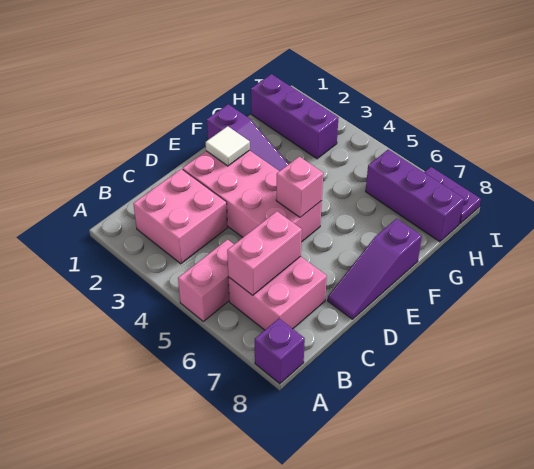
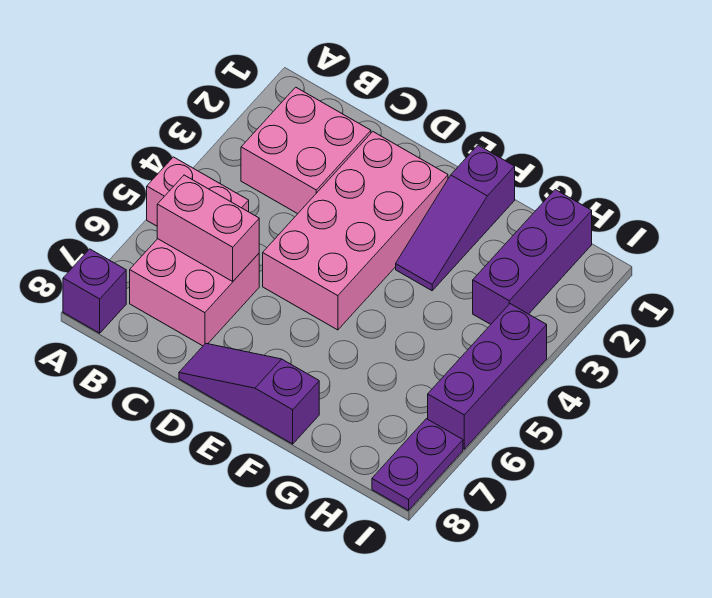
white tile E2 level 2 -> none
pink brick E5 level 2 -> none
purple brick H6:H8 level 1 -> purple brick I4:I6 level 1

